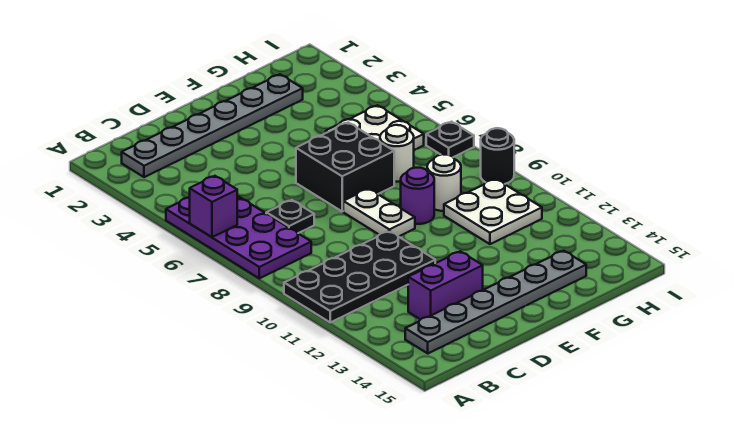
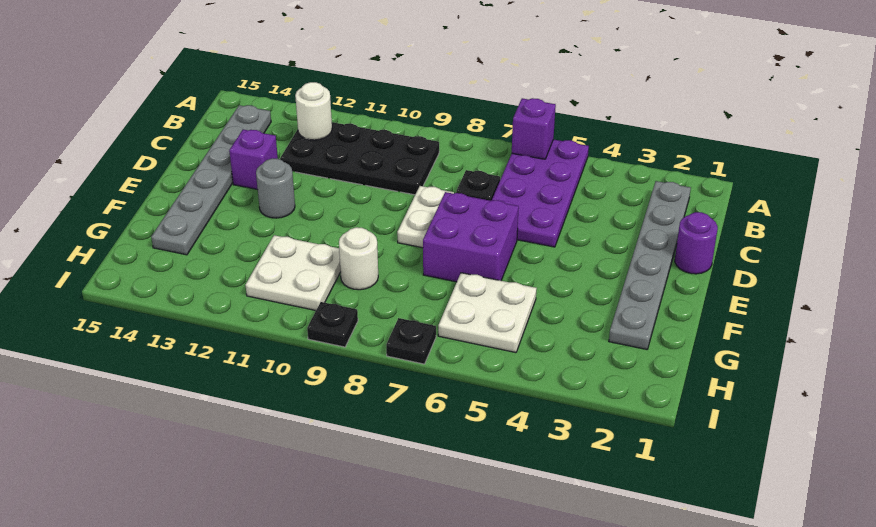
purple plate A5:B8 level 1 -> purple plate A5:D6 level 1
black plate A10:D11 level 1 -> black plate B9:C12 level 1
purple brick C13:D13 level 1 -> purple brick D13 level 1
black brick E6:F7 level 1 -> purple brick E6:F7 level 1
white plate E8:E9 level 1 -> white plate D8:E8 level 1
none -> grey round brick E12 level 1
purple round brick F9 level 1 -> purple round brick D1 level 1
white round brick G7 level 1 -> white round brick B12 level 2
black round brick I9 level 1 -> black plate I9 level 1

